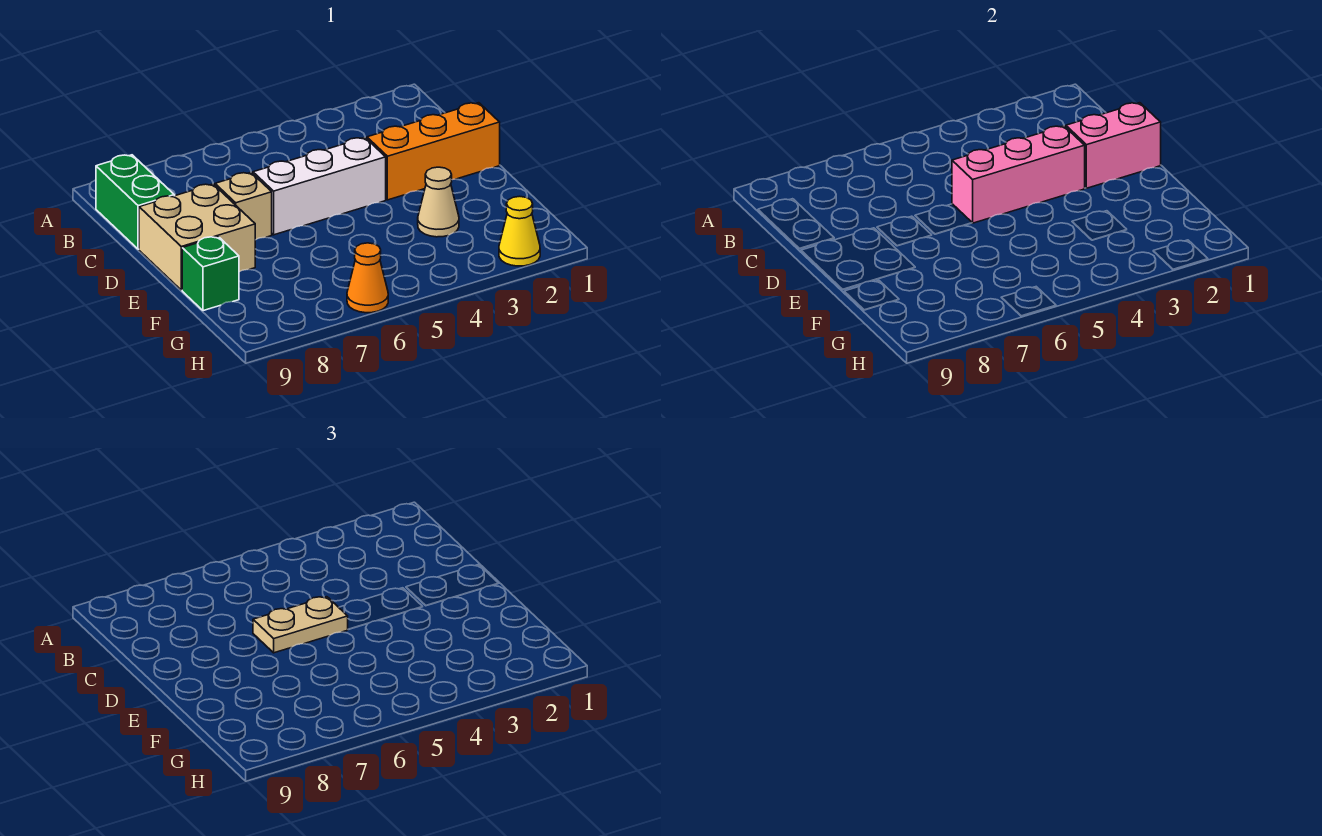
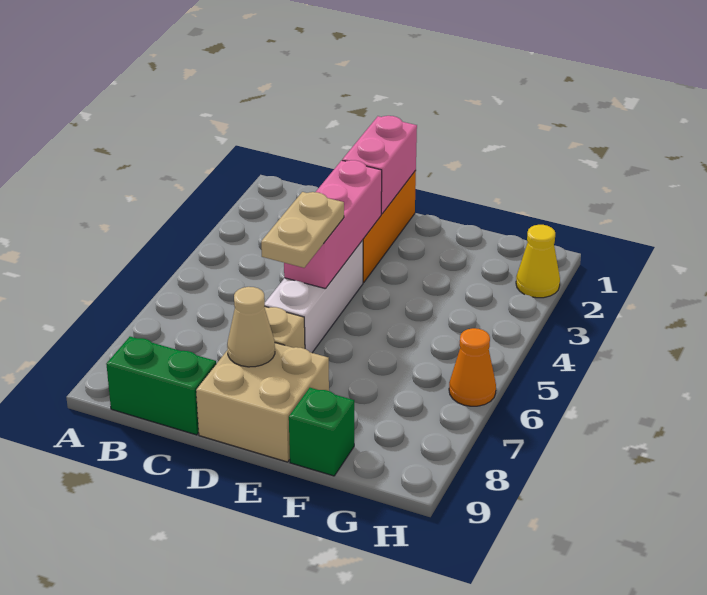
tan cone F3 level 1 -> tan cone D8 level 2

